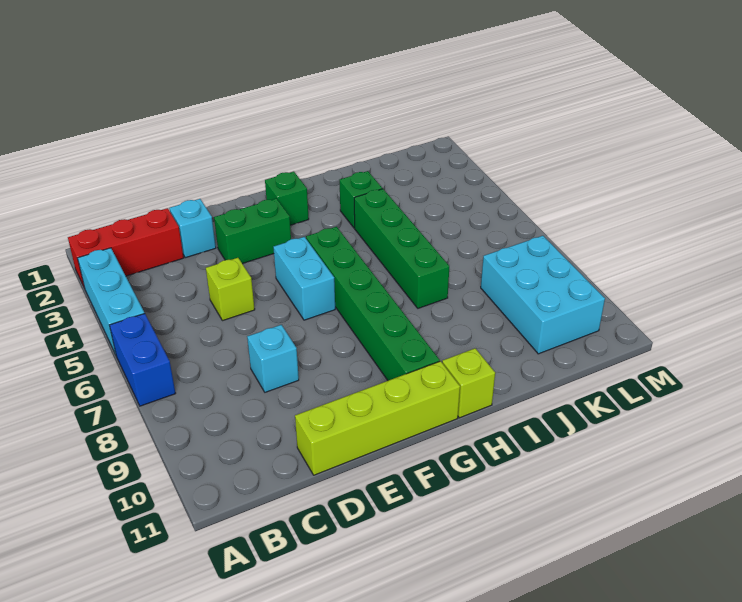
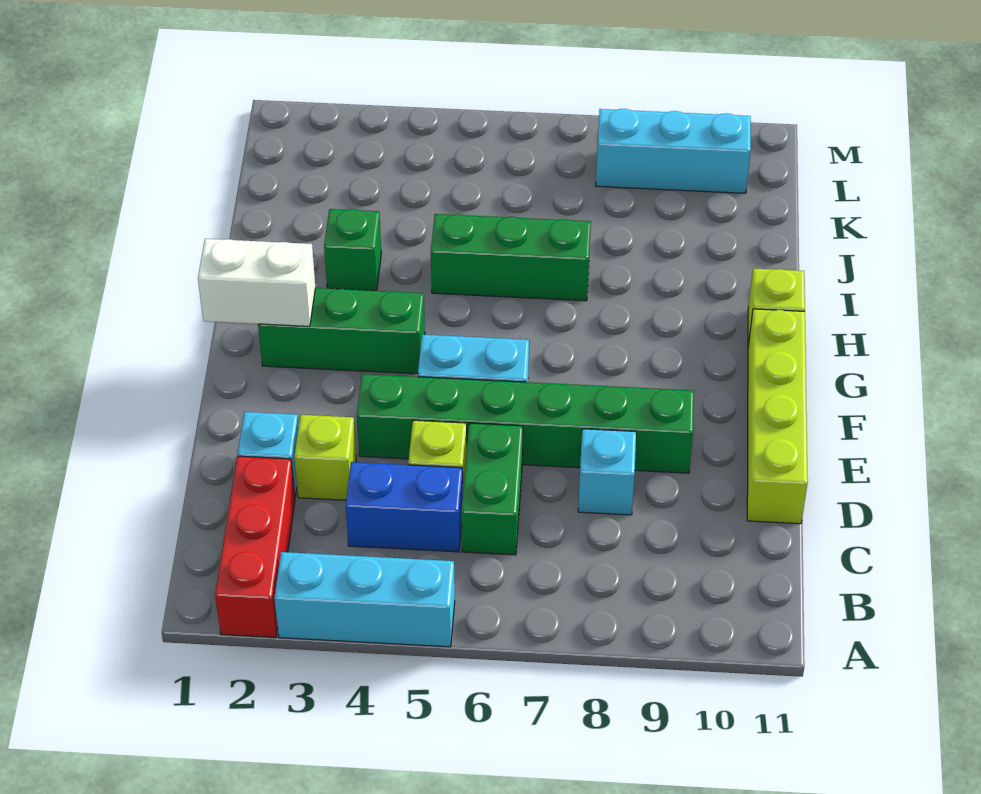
blue brick A6:A7 level 1 -> blue brick C4:C5 level 1
none -> lime brick D3 level 1
green brick E3:F3 level 1 -> green brick C6:D6 level 1
none -> white brick G1:G2 level 2
green brick G2 level 1 -> green brick G2:G4 level 1
green brick G5:G10 level 1 -> green brick E4:E9 level 1
green brick I4:I7 level 1 -> green brick I5:I7 level 1
cyan brick K8:L10 level 1 -> cyan brick L8:L10 level 1

